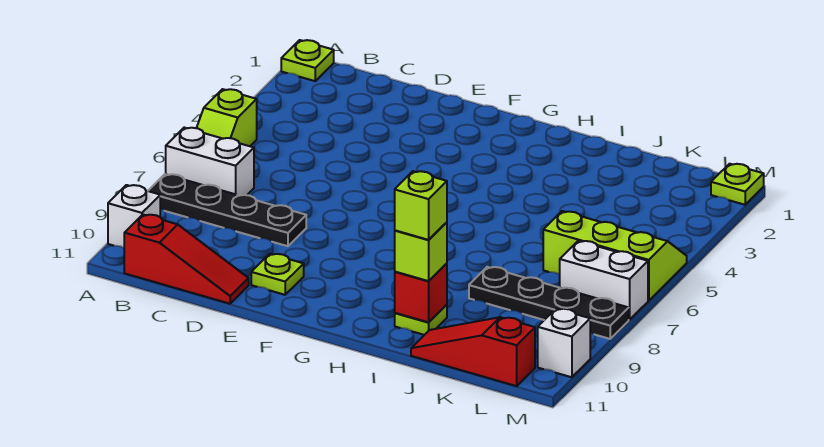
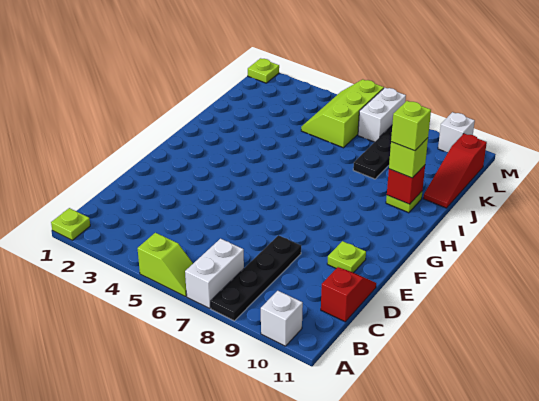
red slope B11:D11 level 1 top B -> red slope C11:D11 level 1 top C

